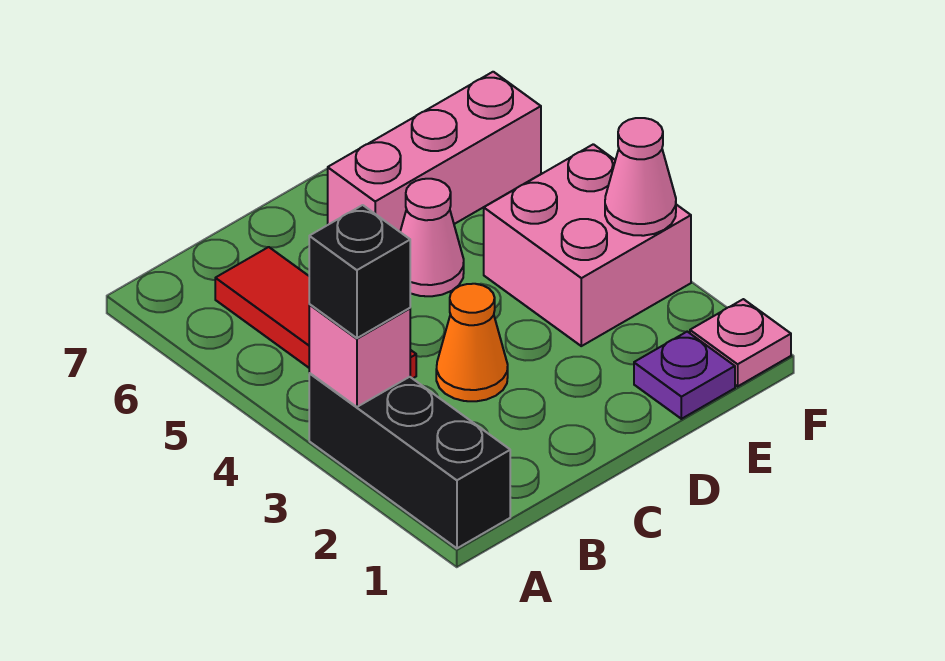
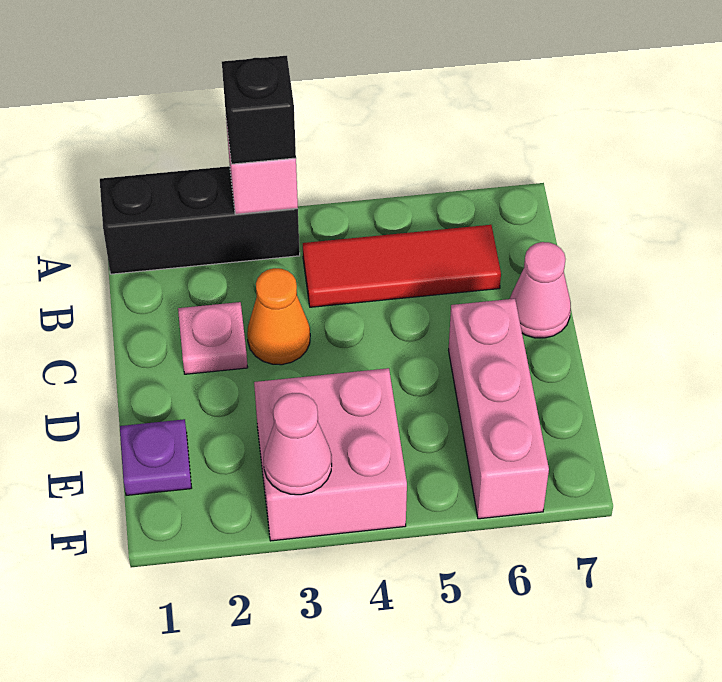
pink cone D5 level 1 -> pink cone C7 level 1
pink plate F1 level 1 -> pink plate C2 level 1

